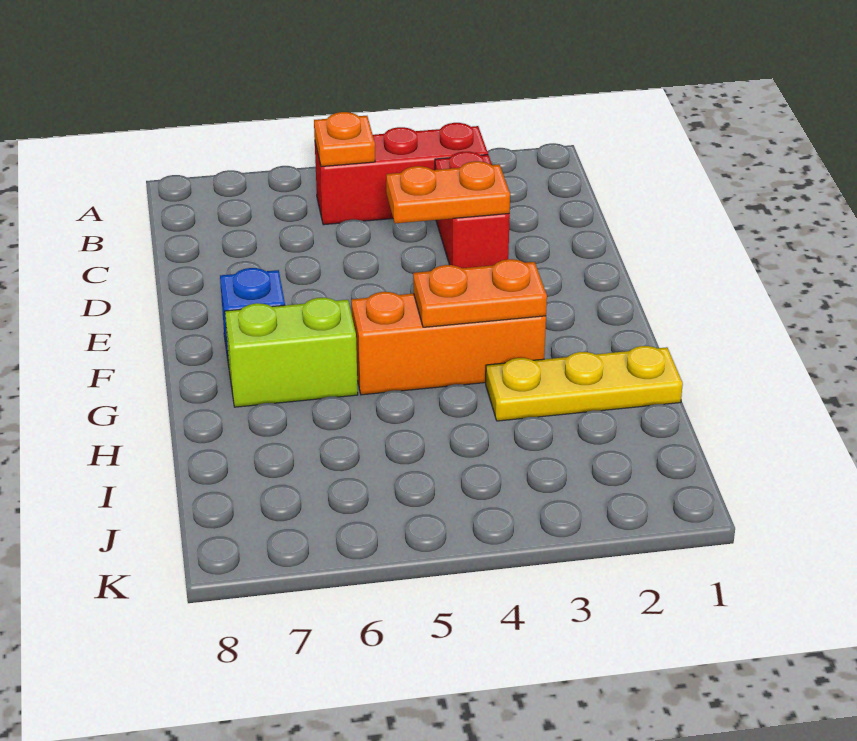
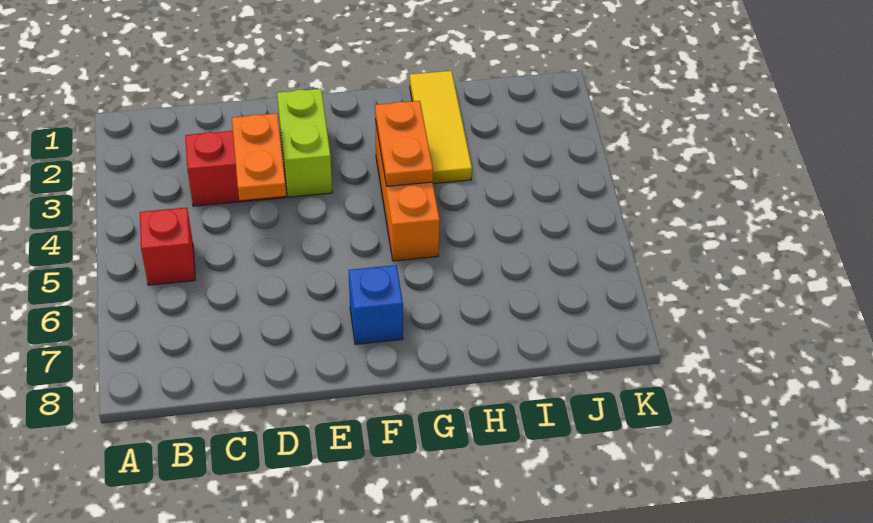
red brick B3:B5 level 1 -> red brick B5 level 1
orange plate B5 level 2 -> none
lime brick G6:G7 level 1 -> lime brick E2:E3 level 1
yellow plate H1:H3 level 1 -> yellow tile H1:H3 level 1

